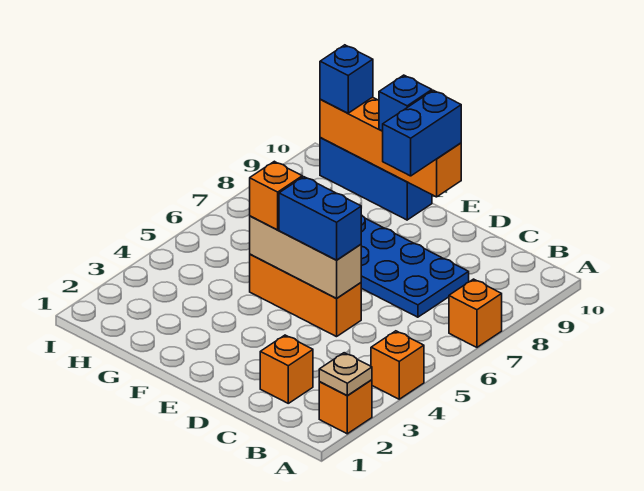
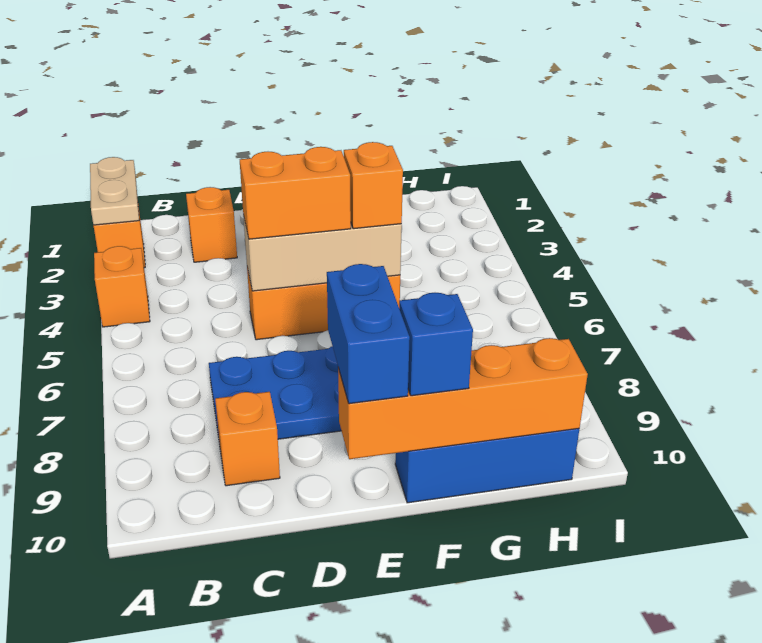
tan plate A2 level 2 -> tan plate A1:A2 level 2
orange brick A7 level 1 -> orange brick C9 level 1
blue brick D5:E5 level 3 -> orange brick D5:E5 level 3
blue brick H10 level 3 -> none

